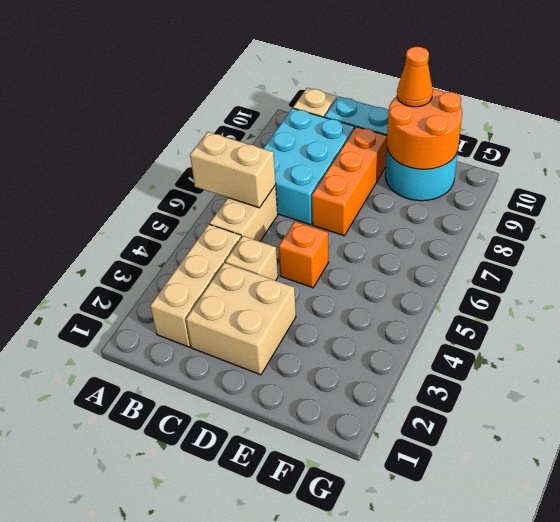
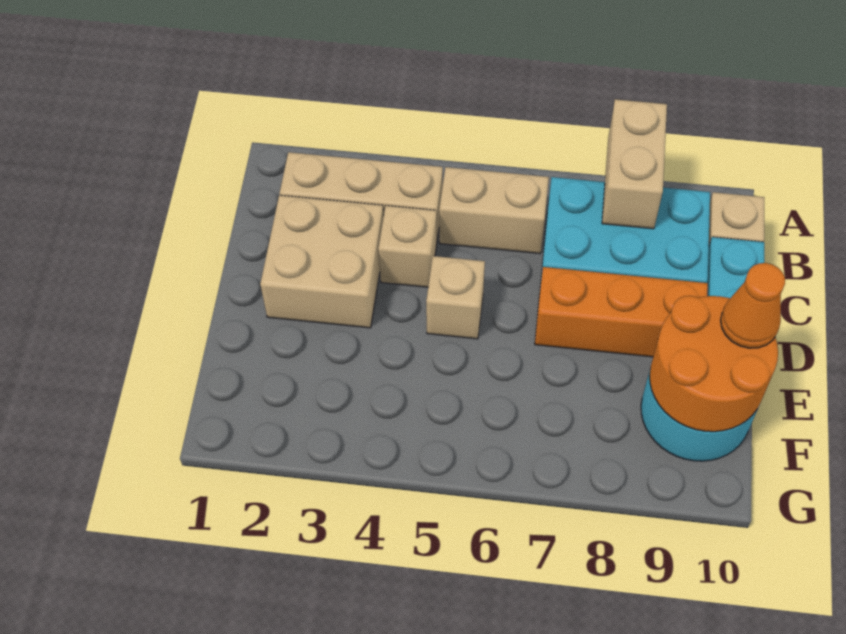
tan brick A6:B6 level 2 -> tan brick A8:B8 level 2
orange brick D5 level 1 -> tan brick D5 level 1

